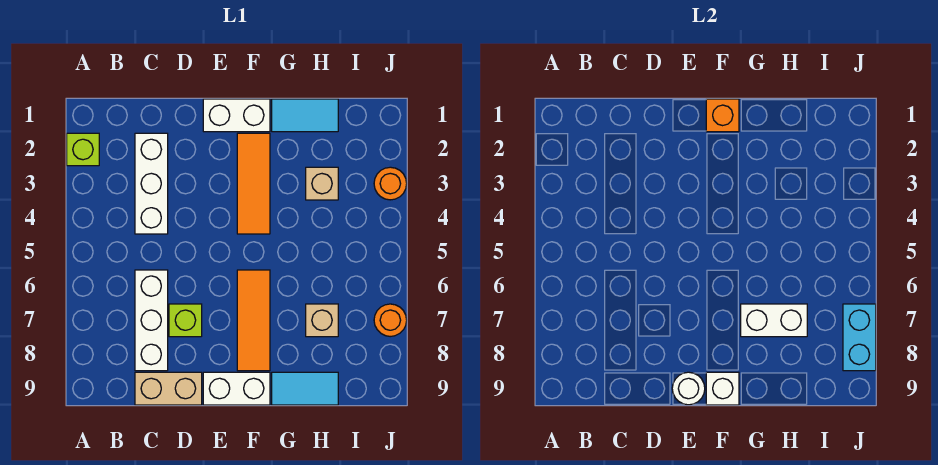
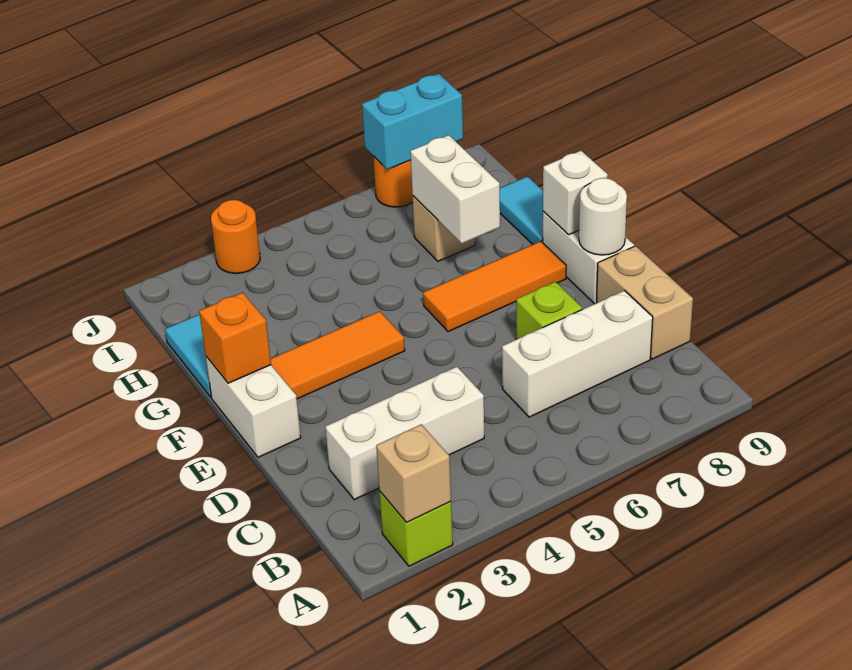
tan brick H3 level 1 -> tan brick A2 level 2

